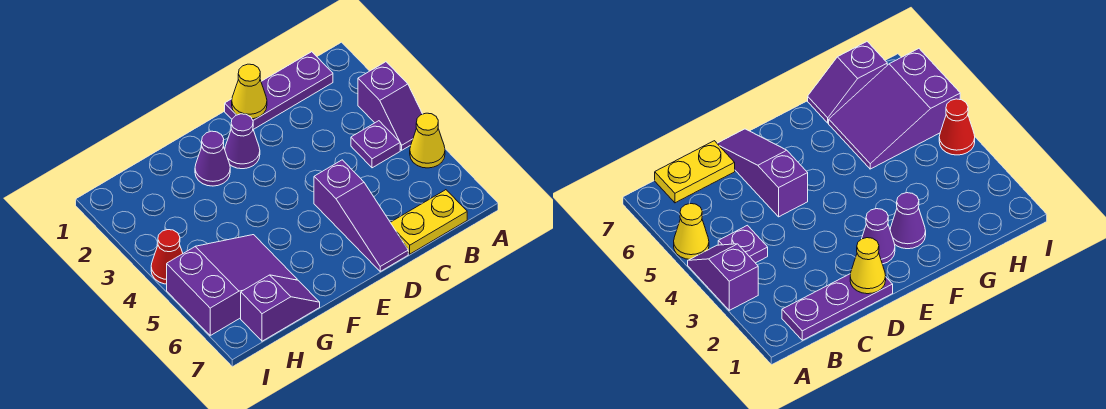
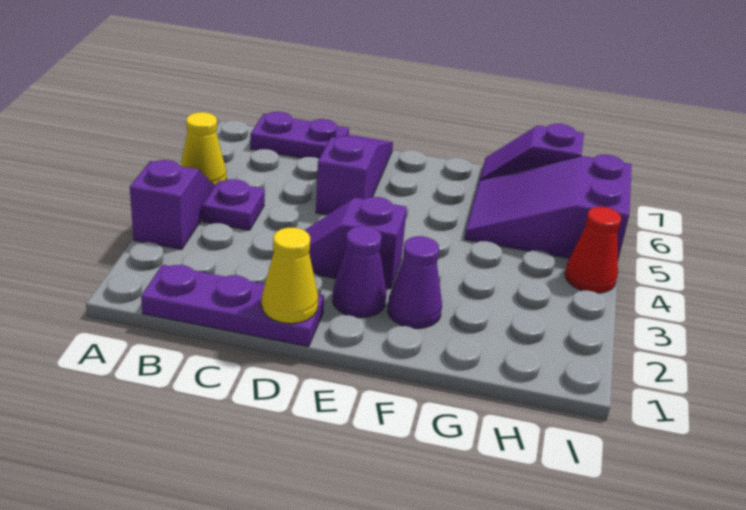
yellow plate B7:C7 level 1 -> purple plate B7:C7 level 1
none -> purple slope D3:E3 level 1 top E

